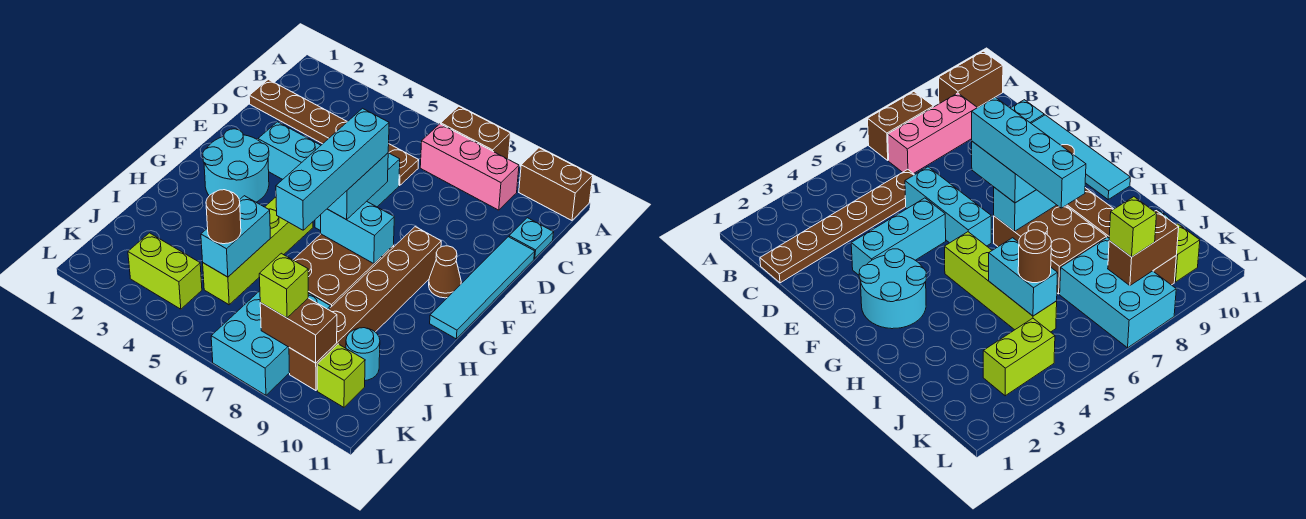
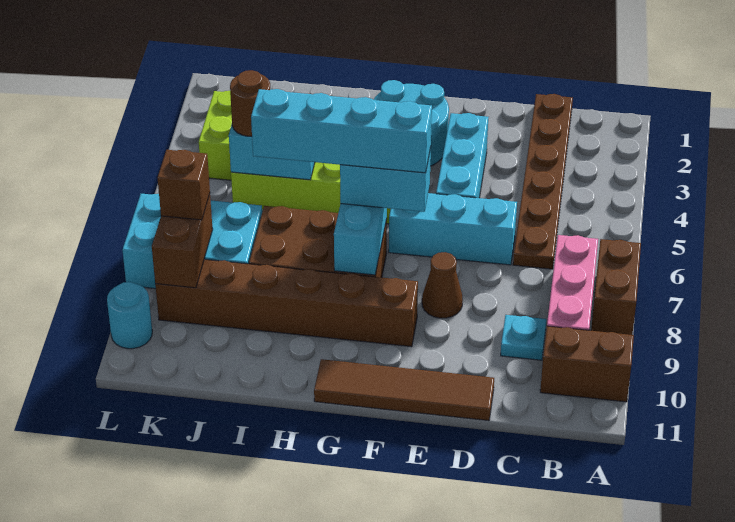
brown brick A10:A11 level 1 -> brown brick A10:B10 level 1
cyan plate C11 level 1 -> cyan plate C9 level 1
cyan tile D11:G11 level 1 -> brown tile D11:G11 level 1
brown cone F10 level 1 -> brown cone E8 level 1
cyan round brick J10 level 1 -> cyan round brick L10 level 1
lime brick K8 level 3 -> brown brick K8 level 3
lime brick K10 level 1 -> none

